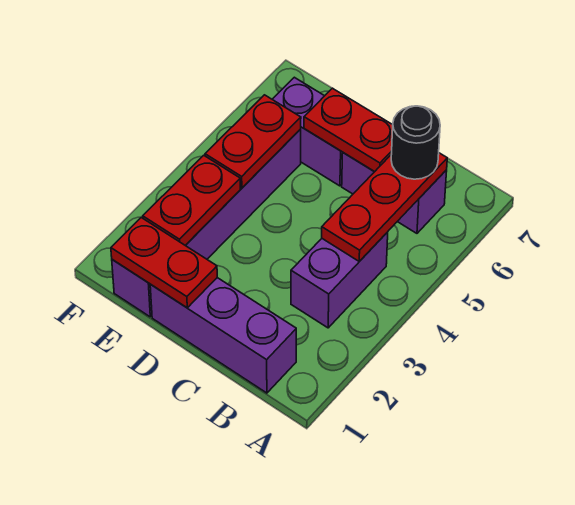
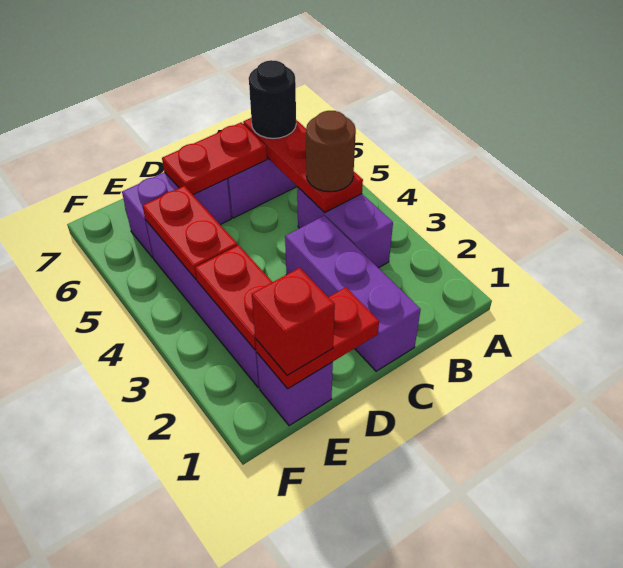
purple brick B1:D1 level 1 -> purple brick C1:C3 level 1
none -> brown round brick B4 level 3
none -> red brick E1 level 3

